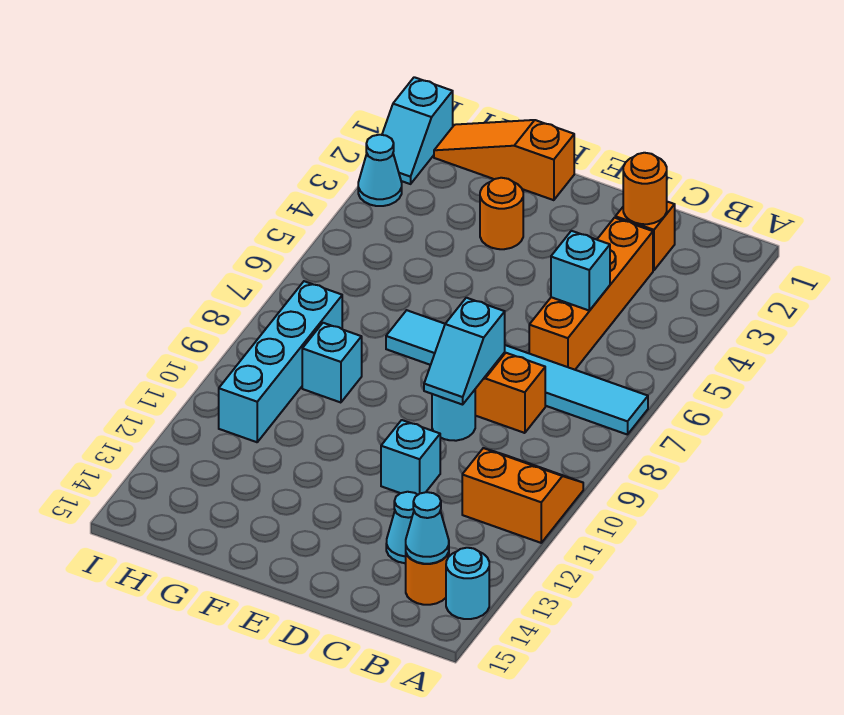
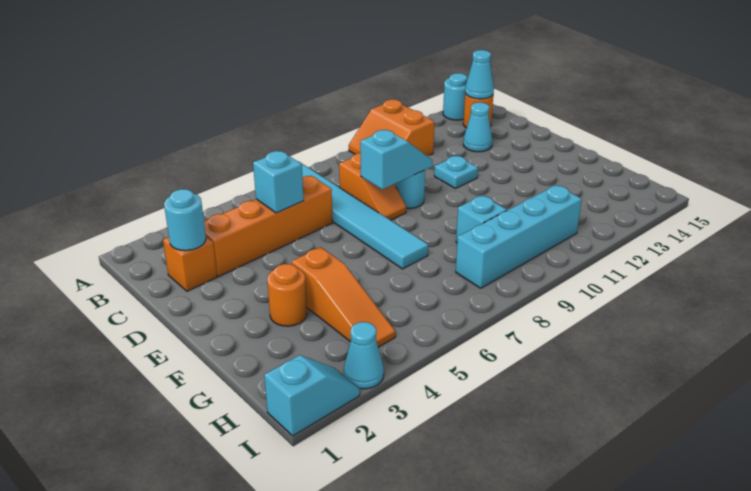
orange round brick C2 level 2 -> cyan round brick C2 level 2
cyan brick D11 level 1 -> cyan plate D11 level 1
orange slope F1:H1 level 1 top F -> orange slope F4:H4 level 1 top F

